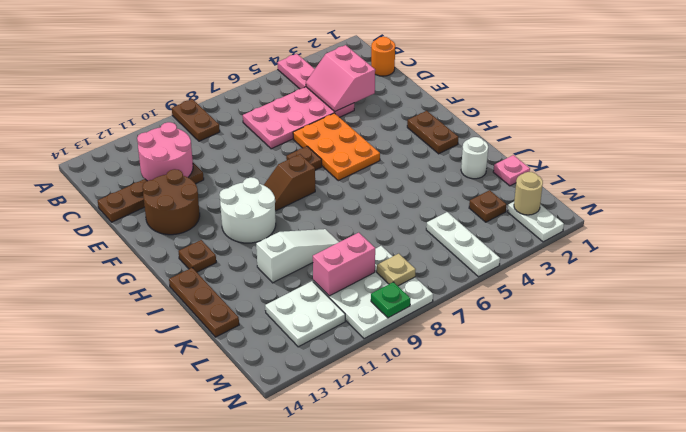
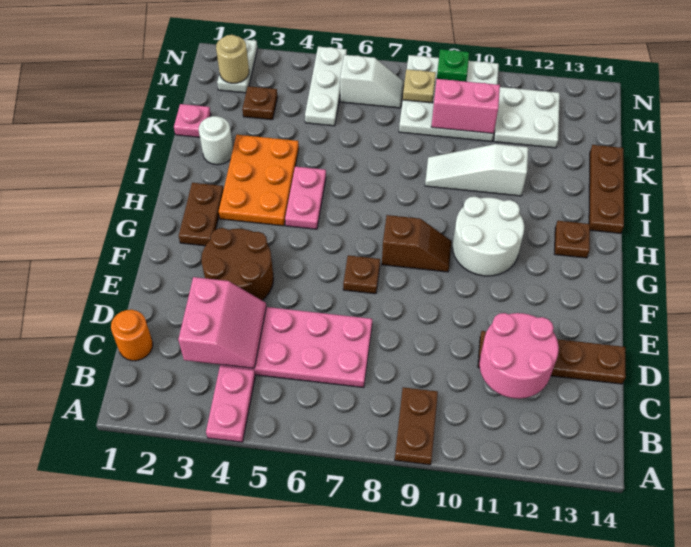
orange plate E5:G6 level 1 -> orange plate H3:J4 level 1
brown round brick E12:F13 level 1 -> brown round brick E3:F4 level 1
none -> pink plate H5:I5 level 1
none -> white slope M6:M7 level 1 top 6

